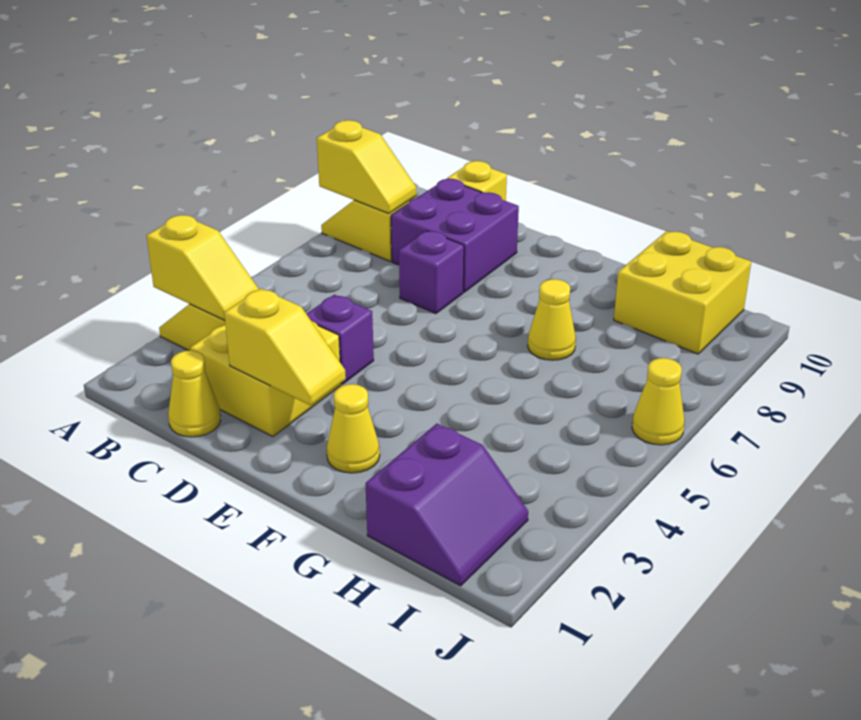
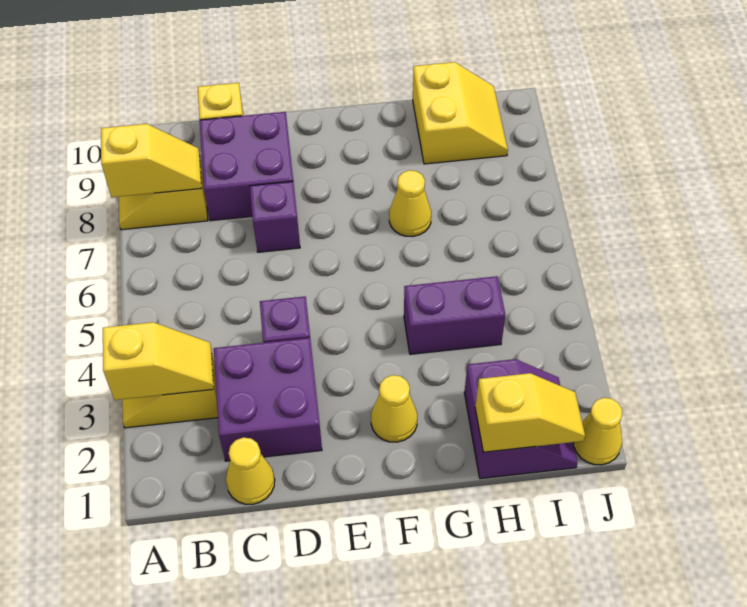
yellow brick C2:D3 level 1 -> purple brick C2:D3 level 1
yellow slope D2:E2 level 2 top D -> yellow slope H1:I1 level 2 top H
none -> purple brick G4:H4 level 1
yellow brick H9:I10 level 1 -> yellow slope H9:I10 level 1 top H
yellow cone J6 level 1 -> yellow cone J1 level 1

